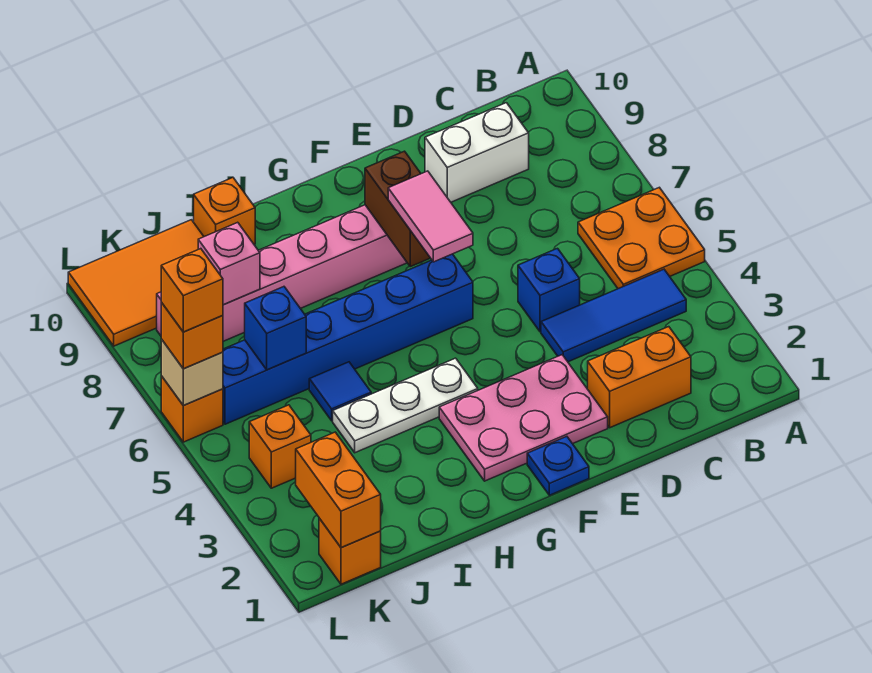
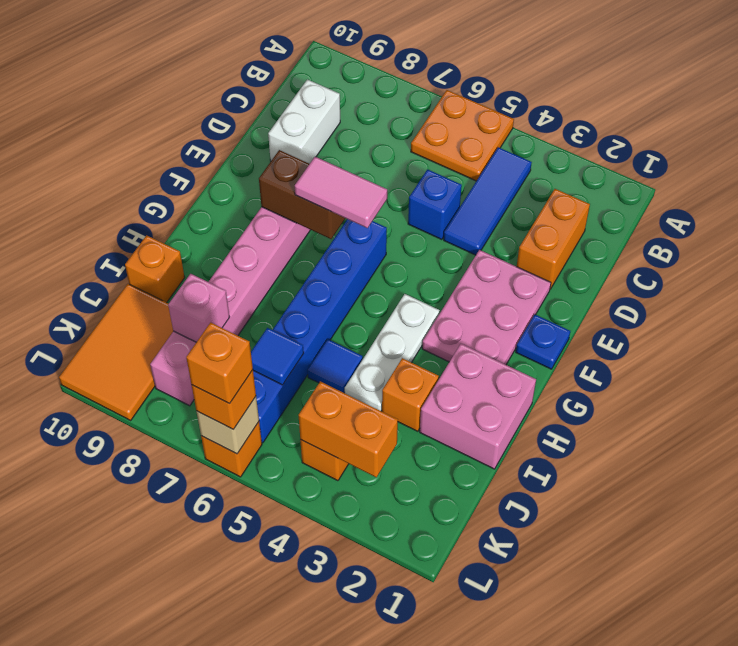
none -> pink brick H1:I2 level 1
blue brick J6 level 2 -> blue tile J6 level 2
orange brick K1 level 1 -> orange brick I3 level 1
orange brick K1:K2 level 2 -> orange brick K3:K4 level 2

